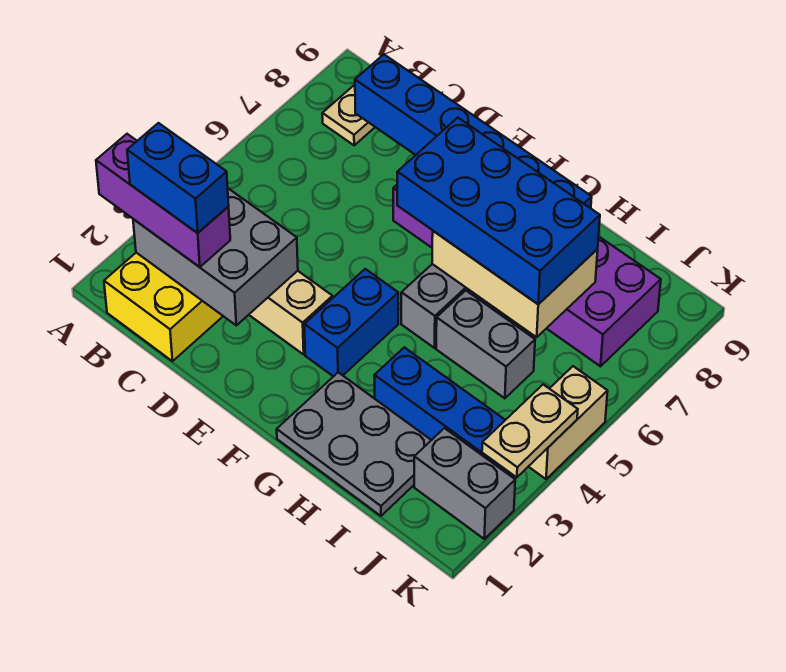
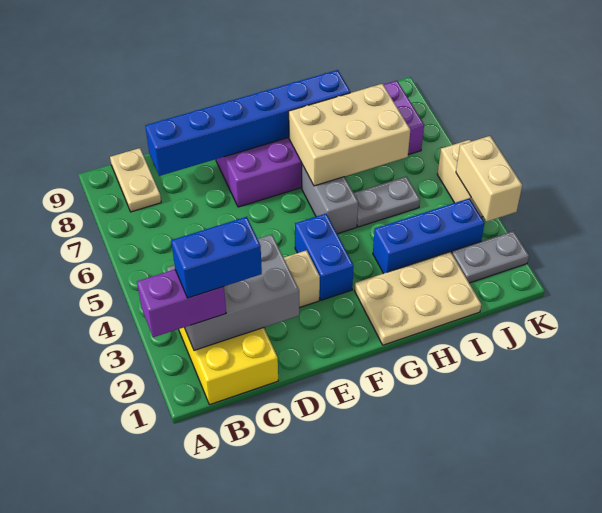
purple brick A2:C2 level 3 -> purple brick A2:B2 level 3
blue brick F6:I7 level 3 -> none
grey plate G1:I2 level 1 -> tan plate G1:I2 level 1
grey brick H5:I5 level 1 -> grey plate H5:I5 level 1
grey brick J2:K2 level 1 -> grey plate J2:K2 level 1
tan plate K3:K4 level 2 -> tan brick K3:K4 level 2

